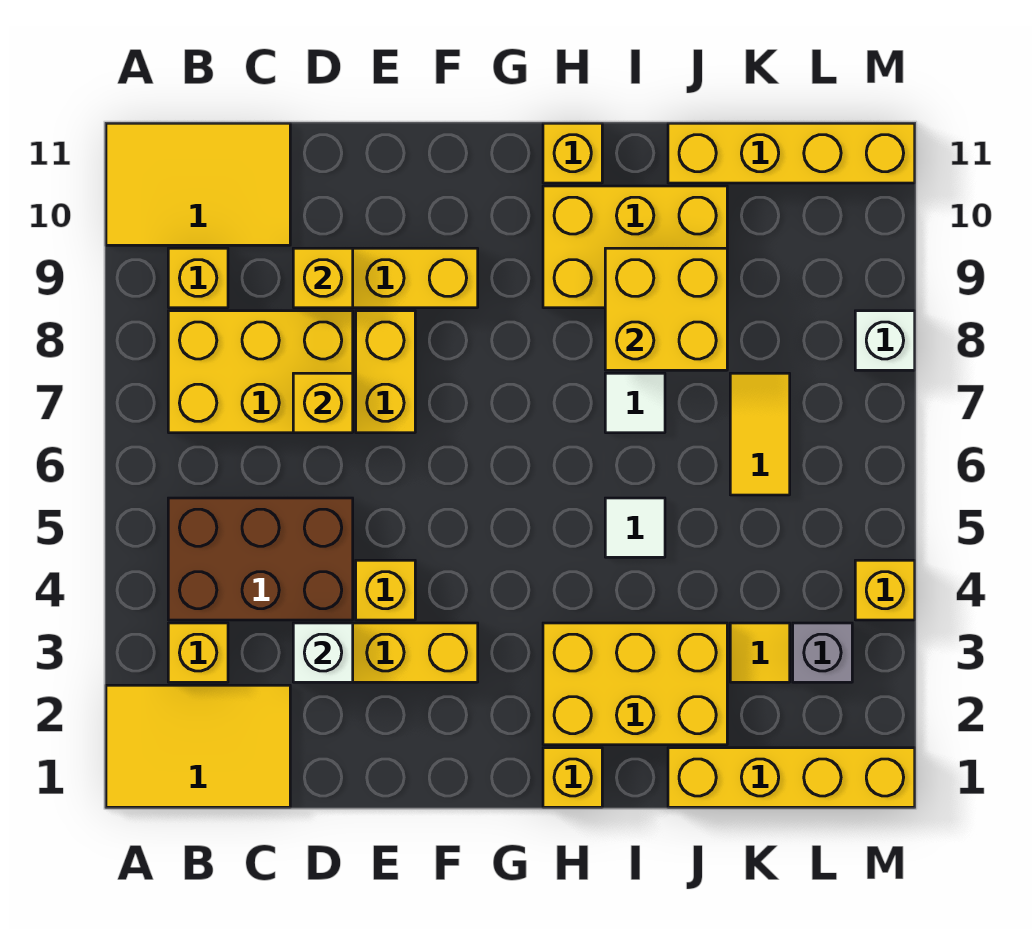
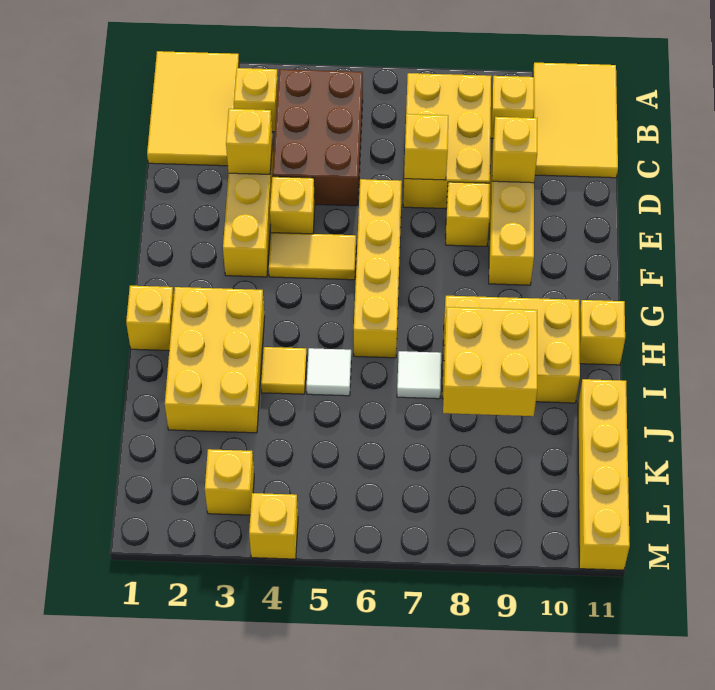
white brick D3 level 2 -> yellow brick D3 level 2
yellow brick E7:E8 level 1 -> yellow brick E8 level 1
yellow brick H9:J10 level 1 -> yellow brick H8:I10 level 1
yellow brick J1:M1 level 1 -> yellow brick E6:H6 level 1
yellow tile K3 level 1 -> yellow tile I4 level 1
yellow tile K6:K7 level 1 -> yellow tile F4:F5 level 1
grey brick L3 level 1 -> yellow brick L3 level 1
white brick M8 level 1 -> none

